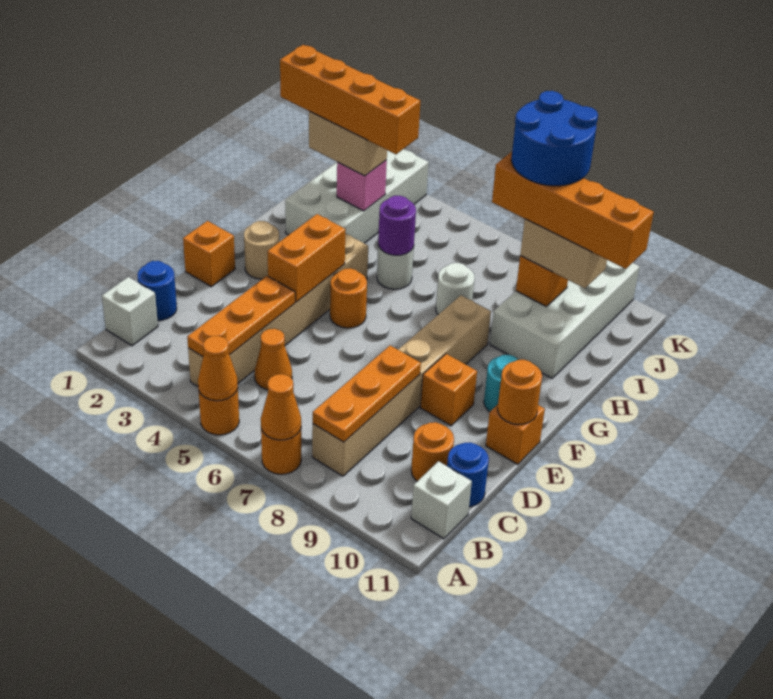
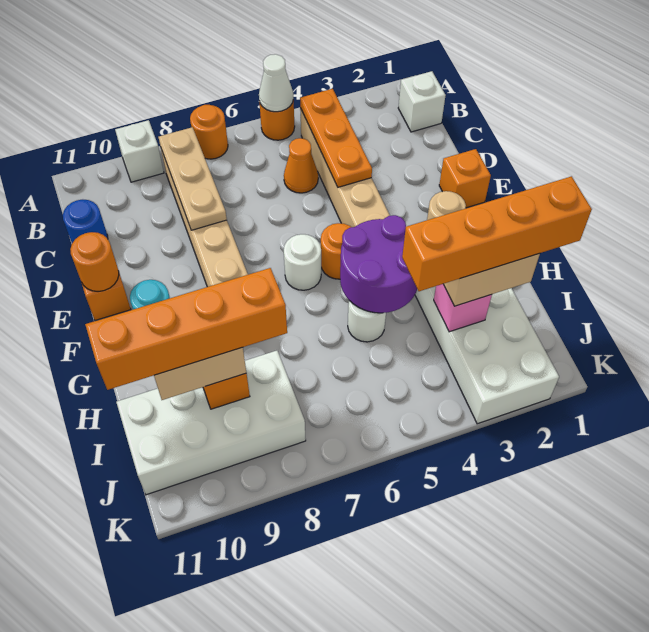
orange cone A5 level 2 -> white cone A5 level 2
orange cone A7 level 2 -> none
orange plate B8:D8 level 2 -> tan plate B8:D8 level 2
white brick B11 level 1 -> white brick A9 level 1
blue round brick C1 level 1 -> none
orange round brick C10 level 1 -> none
orange brick E4:F4 level 2 -> none
orange brick E9 level 1 -> none
purple round brick H5 level 2 -> purple round brick G4:H5 level 2
white round brick H7 level 1 -> white round brick F6 level 1
white brick H9:K10 level 1 -> white brick I8:J11 level 1
blue round brick I8:J9 level 5 -> none

